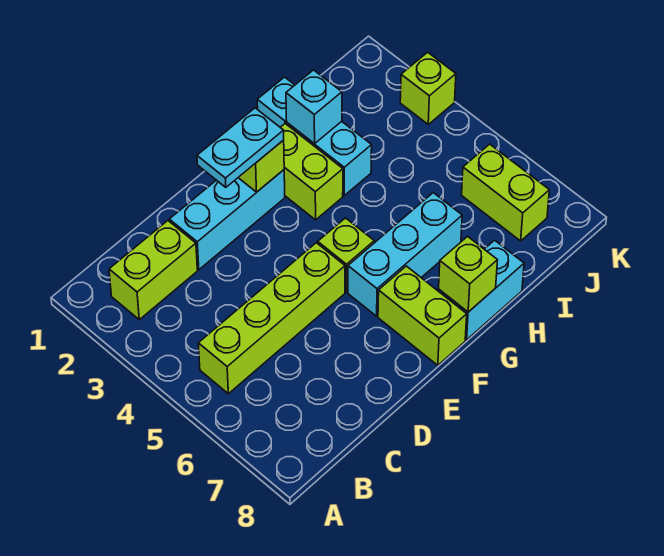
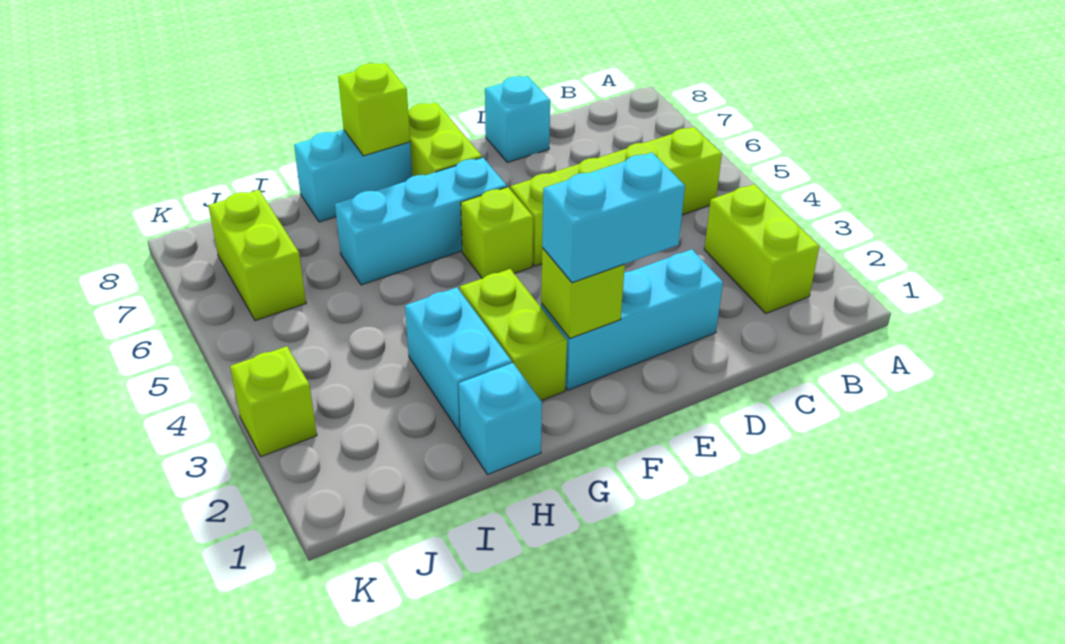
lime brick B2:C2 level 1 -> lime brick B2:B3 level 1
cyan plate E2:F2 level 3 -> cyan brick E2:F2 level 3
cyan brick H2 level 2 -> cyan brick D8 level 1

